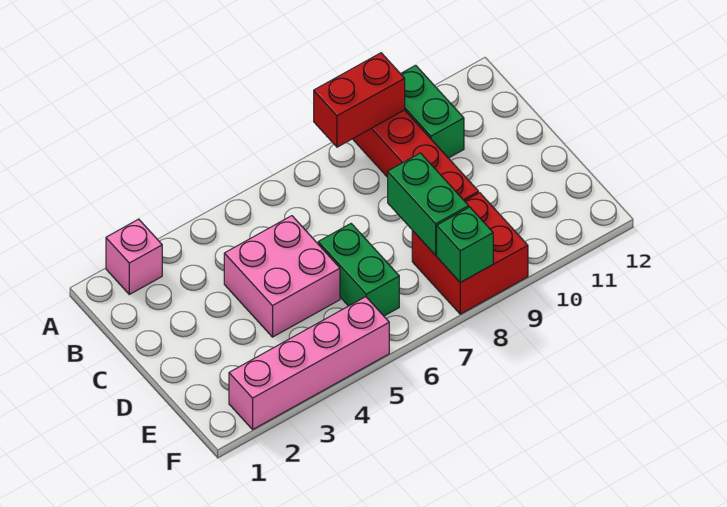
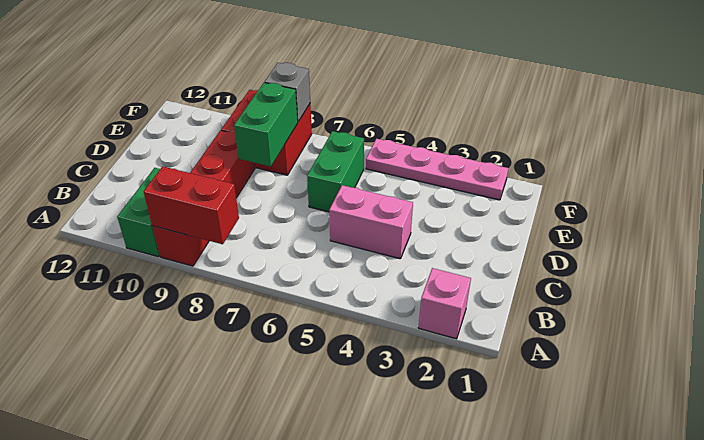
pink brick C4:D5 level 1 -> pink brick C4:C5 level 1
pink brick F2:F5 level 1 -> pink plate F2:F5 level 1
green brick F8 level 2 -> grey brick F8 level 2

